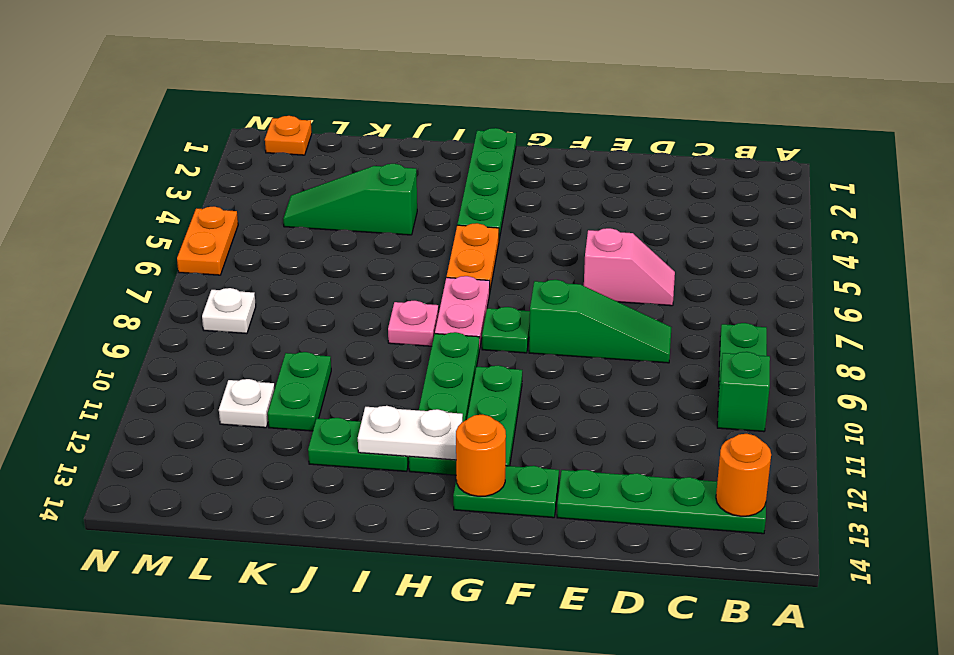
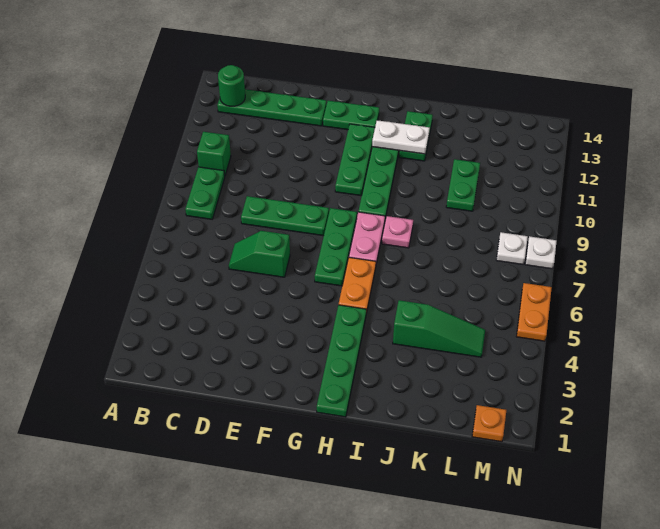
orange round brick B13 level 2 -> green round brick B13 level 2
pink slope D6:E6 level 1 top E -> green slope D6:E6 level 1 top E
green slope D8:F8 level 1 top F -> green plate D8:F8 level 1
green plate G8 level 1 -> green plate G6:G8 level 1
orange round brick G13 level 2 -> none
green plate I12:J12 level 1 -> green plate I12:I13 level 1
white plate L11 level 1 -> white plate N8 level 1

